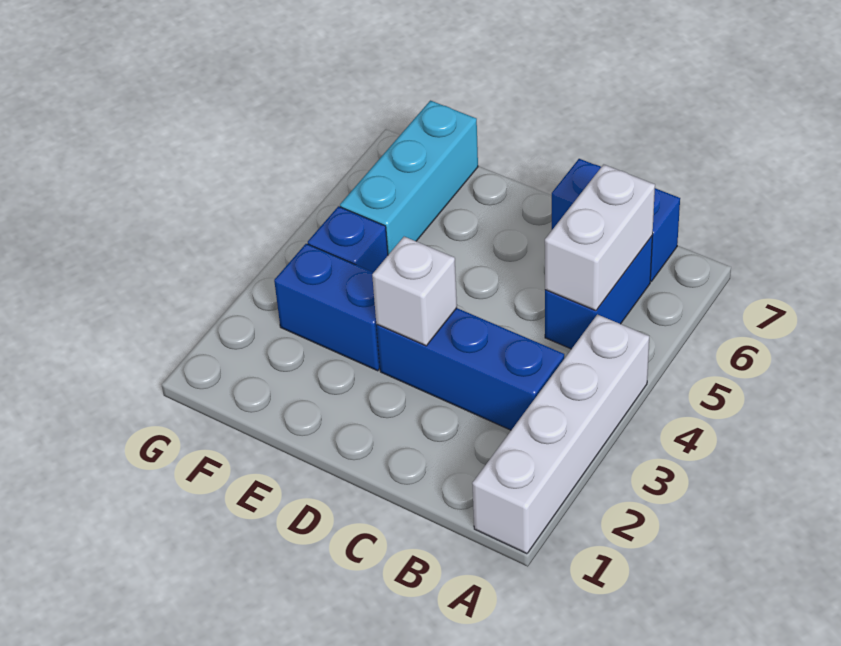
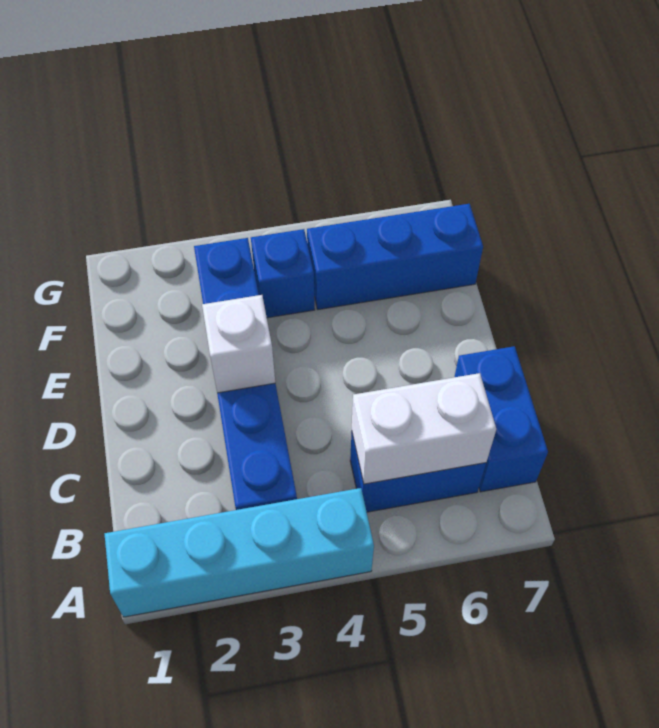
white brick A1:A4 level 1 -> cyan brick A1:A4 level 1
cyan brick F5:F7 level 1 -> blue brick F5:F7 level 1

